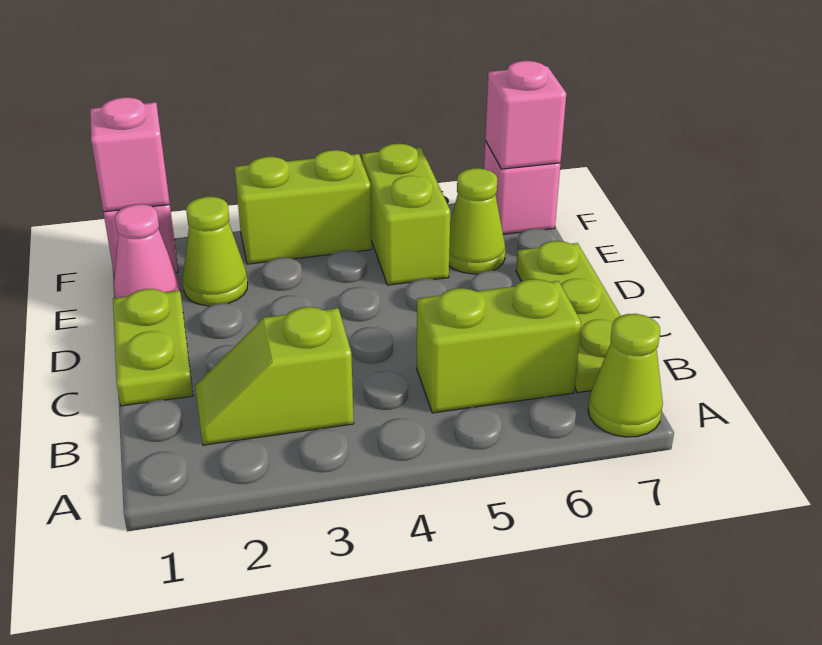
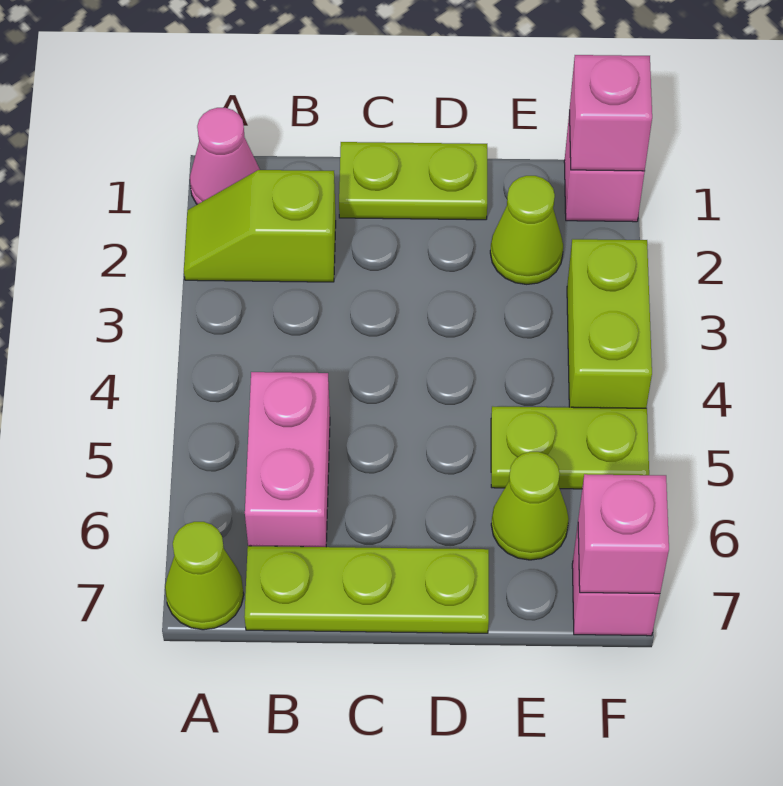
lime slope B2:B3 level 1 top 3 -> lime slope A2:B2 level 1 top B
lime brick B5:B6 level 1 -> pink brick B5:B6 level 1
pink cone E1 level 1 -> pink cone A1 level 1
lime brick E5:F5 level 1 -> lime plate E5:F5 level 1

